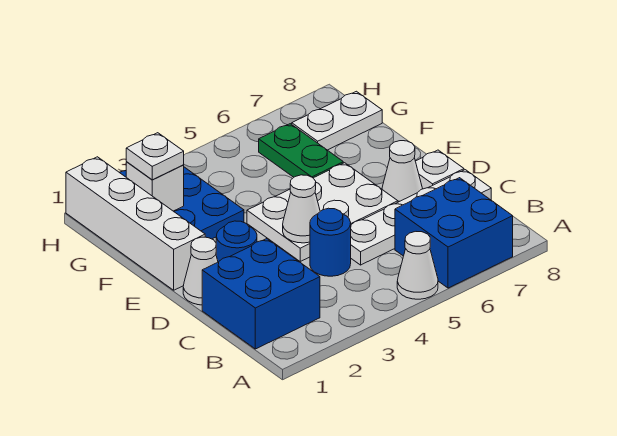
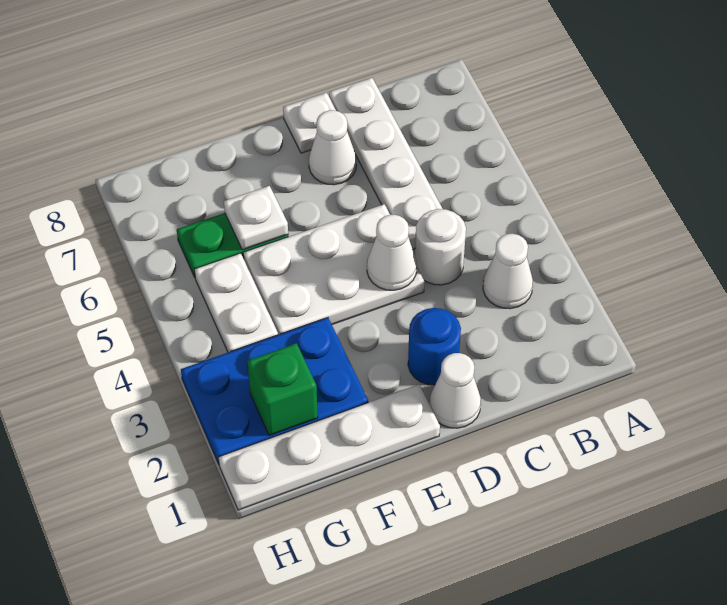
white cone A5 level 1 -> white cone B3 level 1
blue brick A6:B7 level 1 -> none
blue brick B1:C2 level 1 -> none
blue round brick C4 level 1 -> white round brick C4 level 1
white plate D4:E6 level 1 -> white plate D4:F5 level 1
white brick E1:H1 level 1 -> white plate E1:H1 level 1
white brick G2 level 2 -> green brick G2 level 2
white plate G2 level 3 -> white plate F6 level 2
white plate G7:G8 level 1 -> white plate G4:G5 level 1

